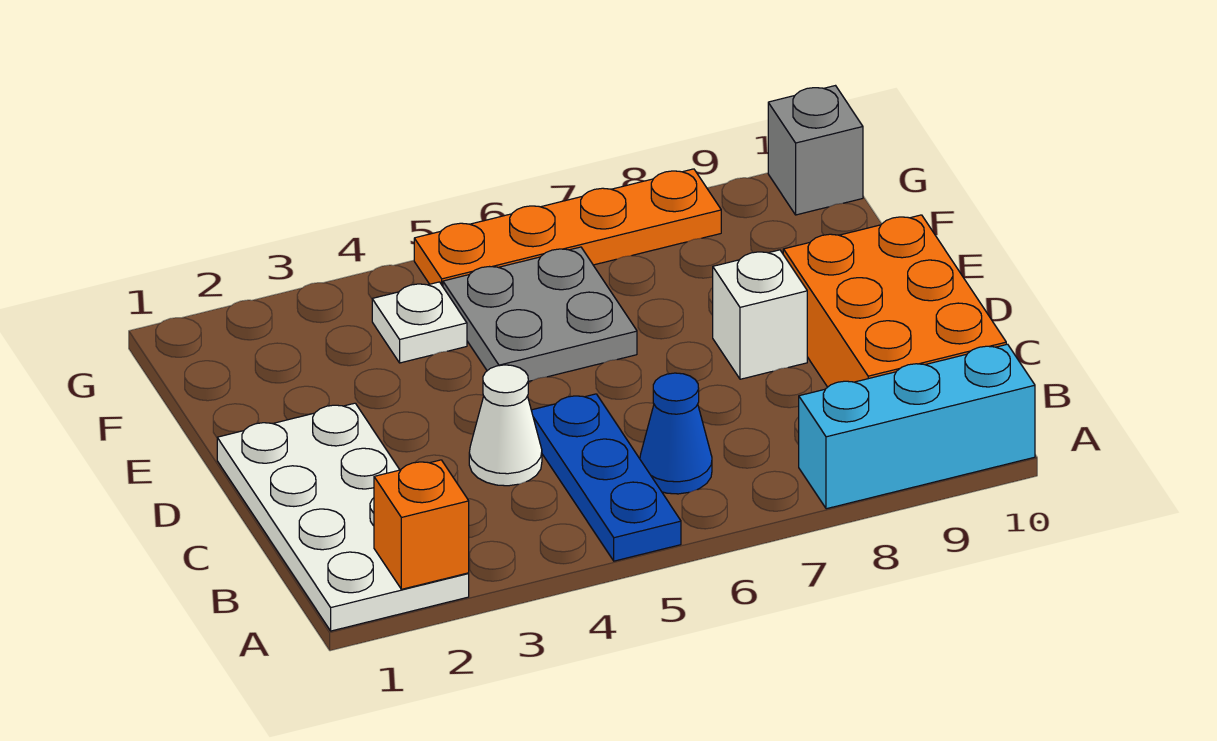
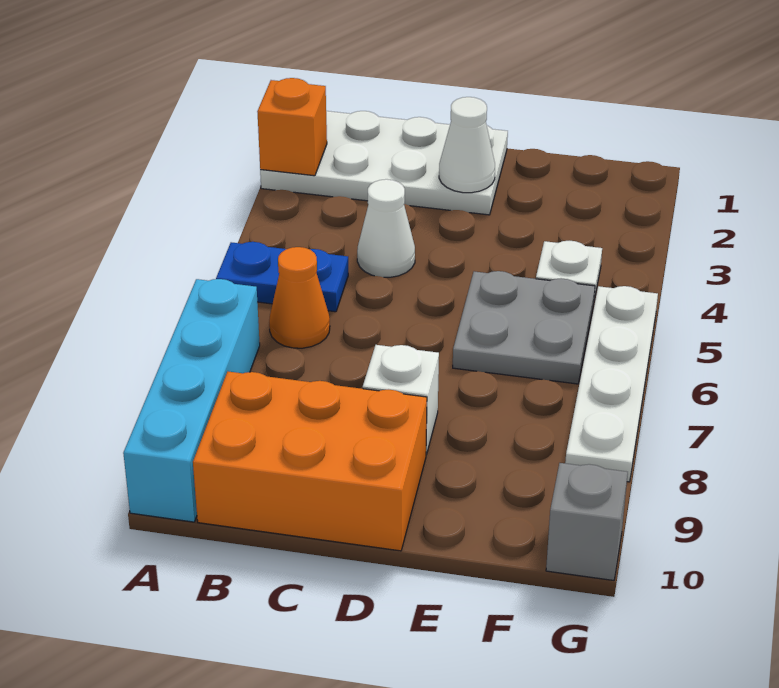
blue plate A5:C5 level 1 -> blue plate A5:B5 level 1
cyan brick A8:A10 level 1 -> cyan brick A7:A10 level 1
blue cone B6 level 1 -> orange cone B6 level 1
none -> white cone D2 level 2
orange plate G5:G8 level 1 -> white plate G5:G8 level 1

